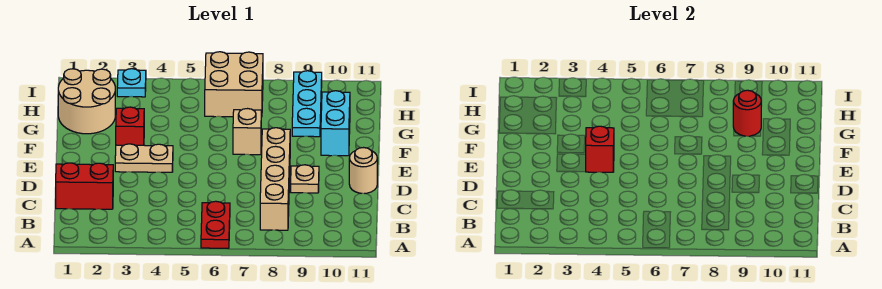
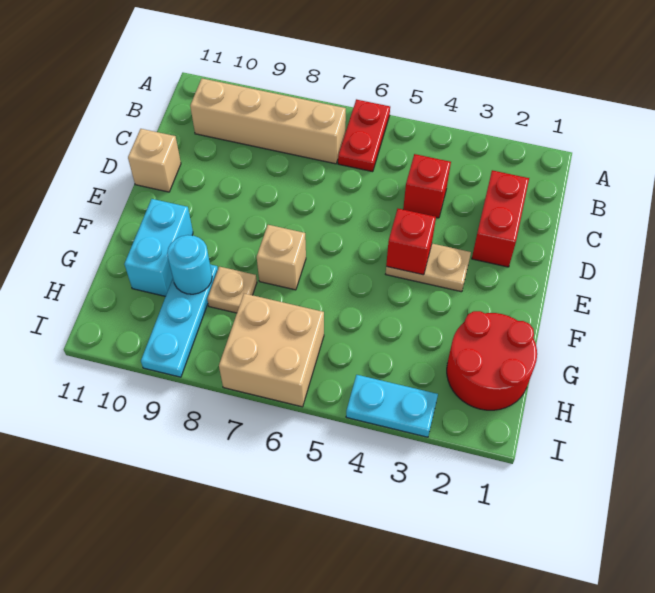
tan brick B8:E8 level 1 -> tan brick B7:B10 level 1
red brick C1:C2 level 1 -> red brick C2:D2 level 1
tan plate D9 level 1 -> tan plate G8 level 1
tan round brick D11 level 1 -> tan brick D11 level 1
red brick F3 level 1 -> red brick C4 level 1
tan round brick G1:H2 level 1 -> red round brick G1:H2 level 1
red round brick G9 level 2 -> cyan round brick G9 level 2
cyan plate I3 level 1 -> cyan plate I3:I4 level 1

